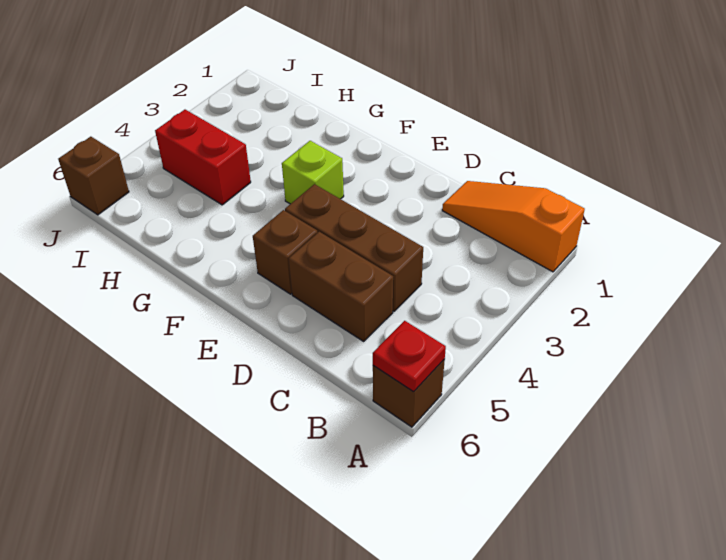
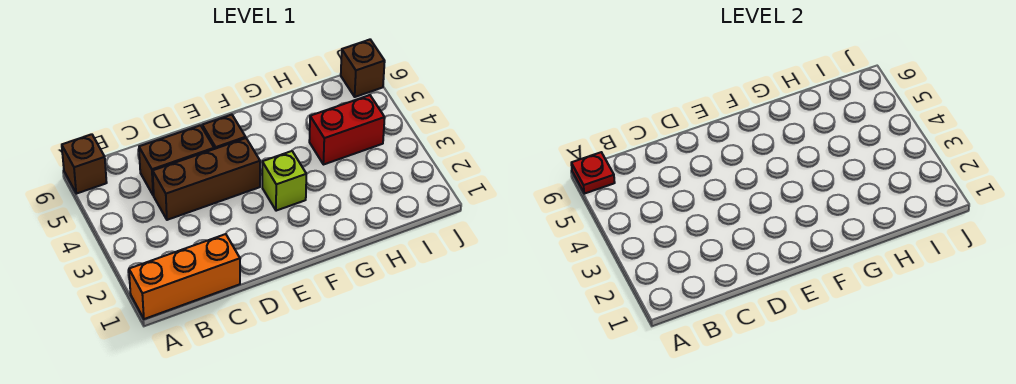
orange slope A1:C1 level 1 top A -> orange brick A1:C1 level 1

